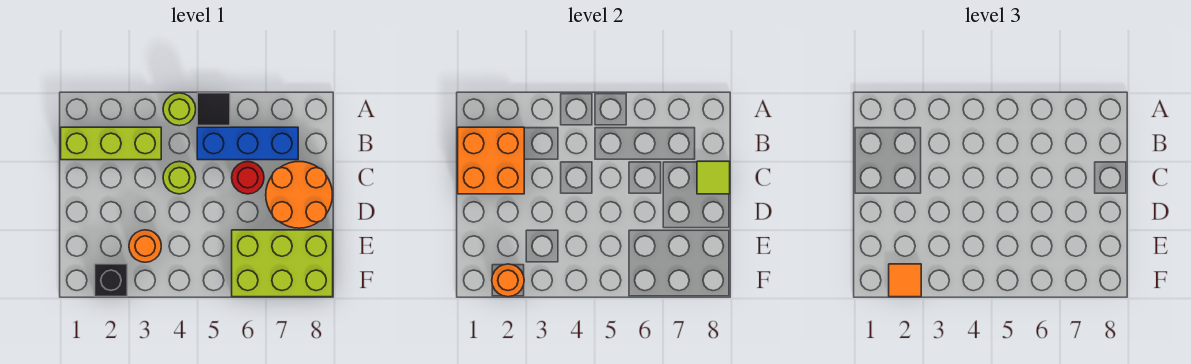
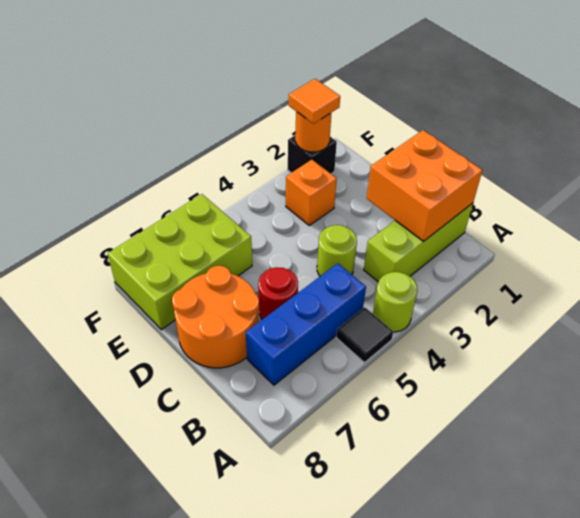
lime tile C8 level 2 -> none
orange round brick E3 level 1 -> orange brick E3 level 1

